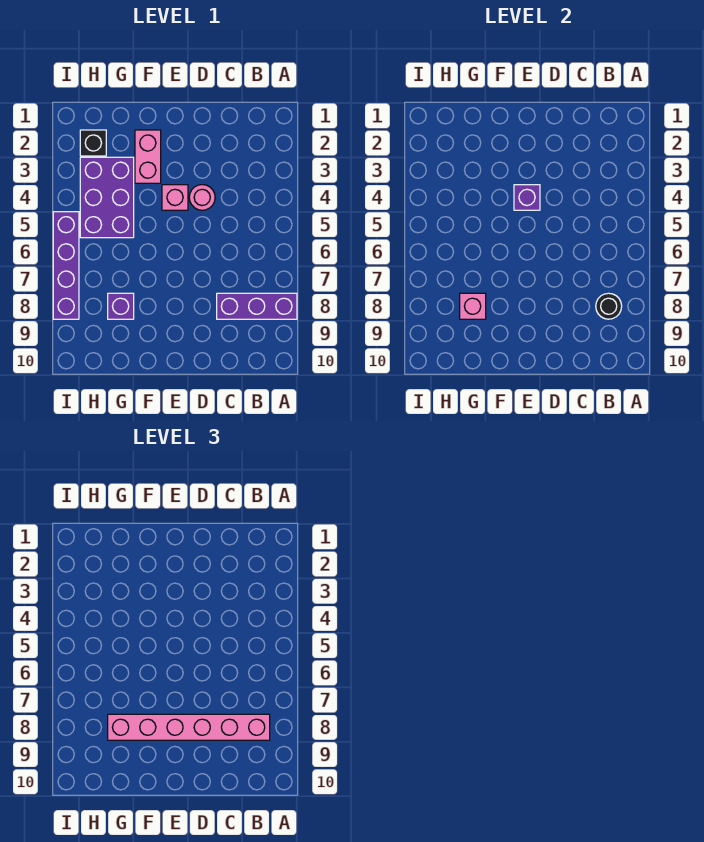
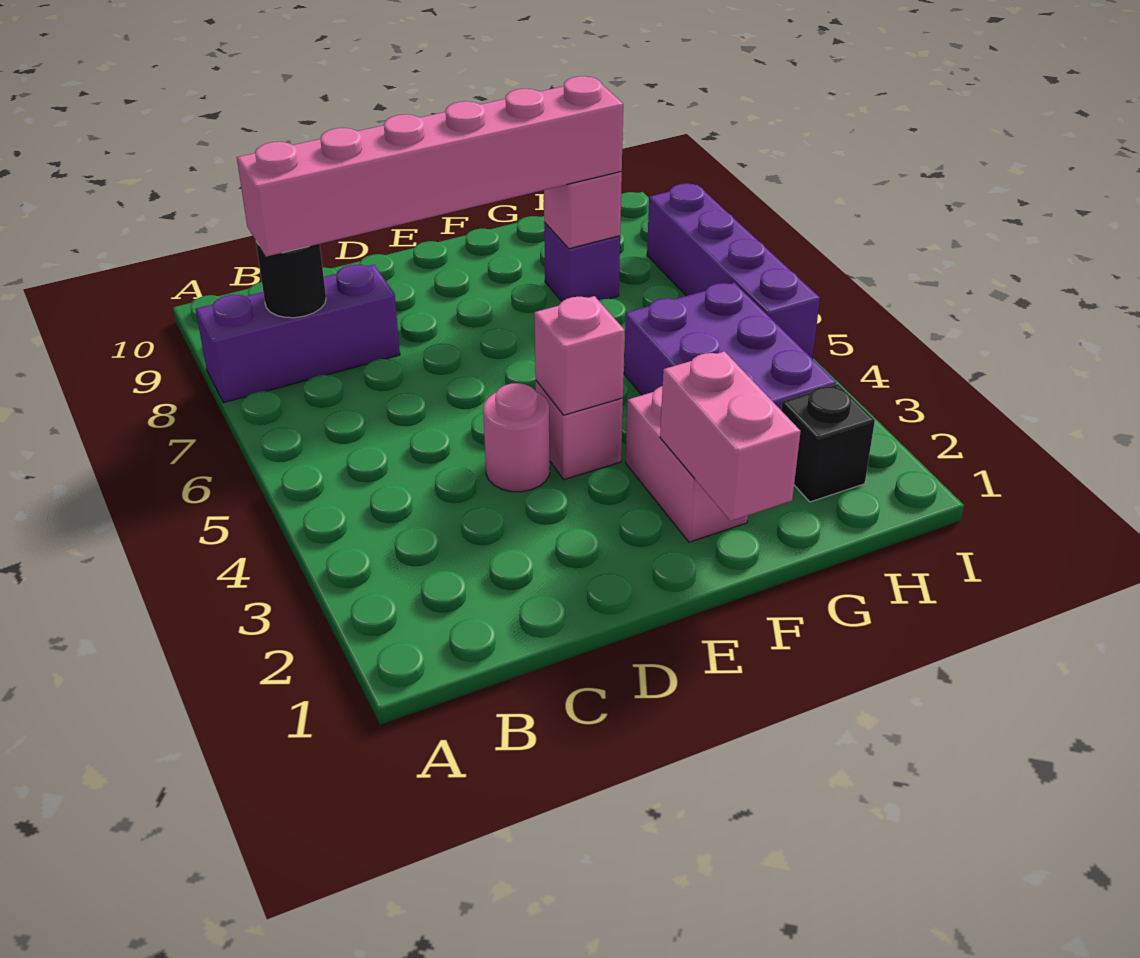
purple brick E4 level 2 -> pink brick E4 level 2
none -> pink brick F1:F2 level 2

